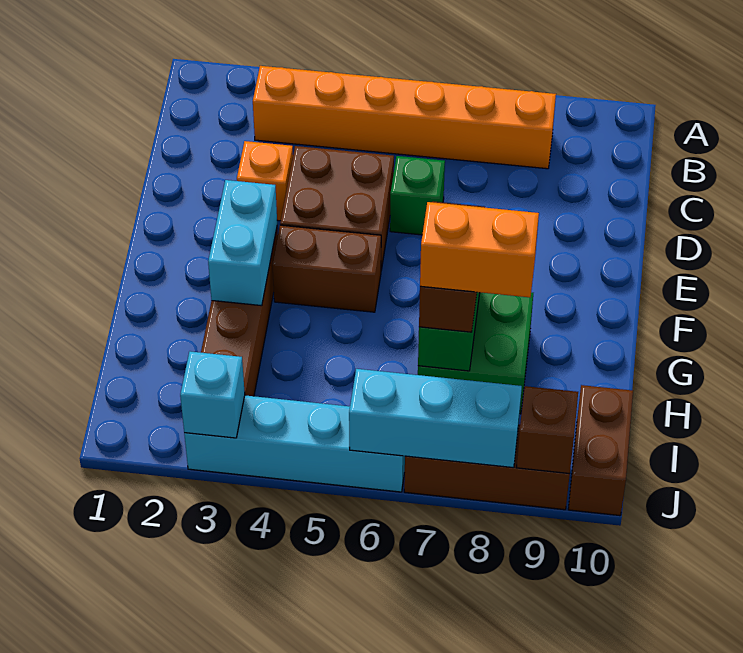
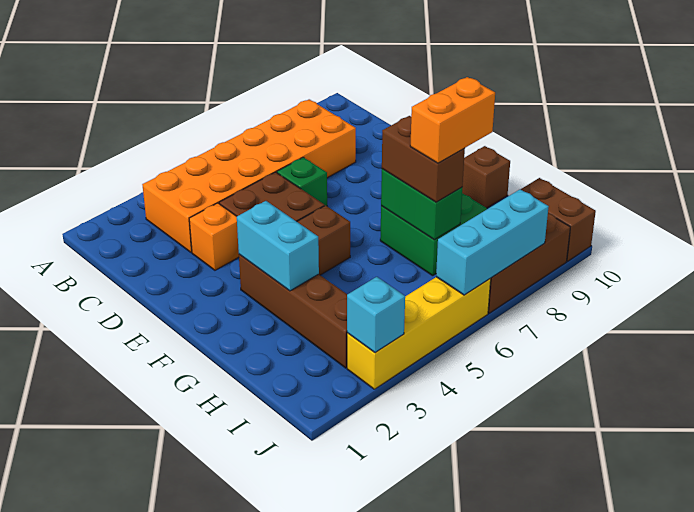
orange brick B3:B8 level 1 -> orange brick B3:C8 level 1
cyan brick J3:J6 level 1 -> yellow brick J3:J6 level 1
brown brick J9 level 2 -> brown brick G10 level 1

